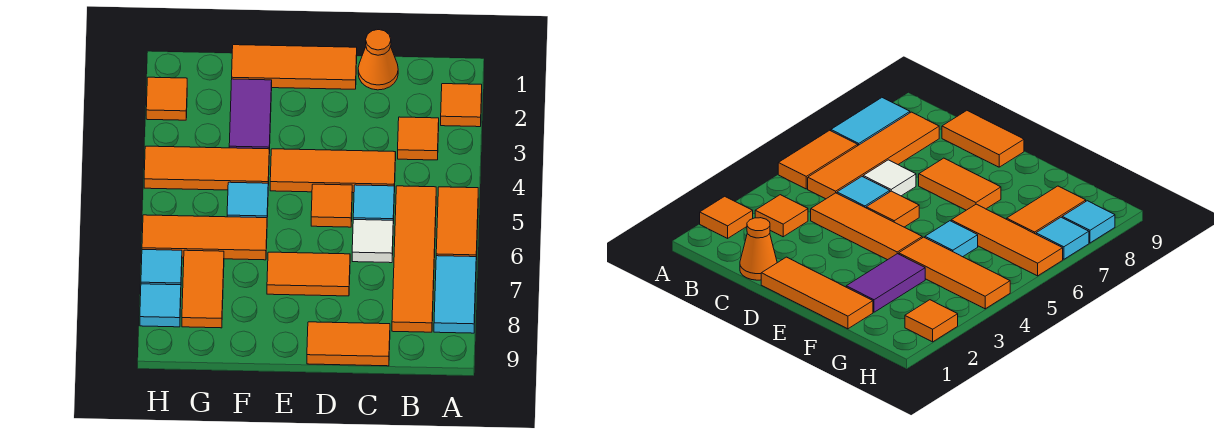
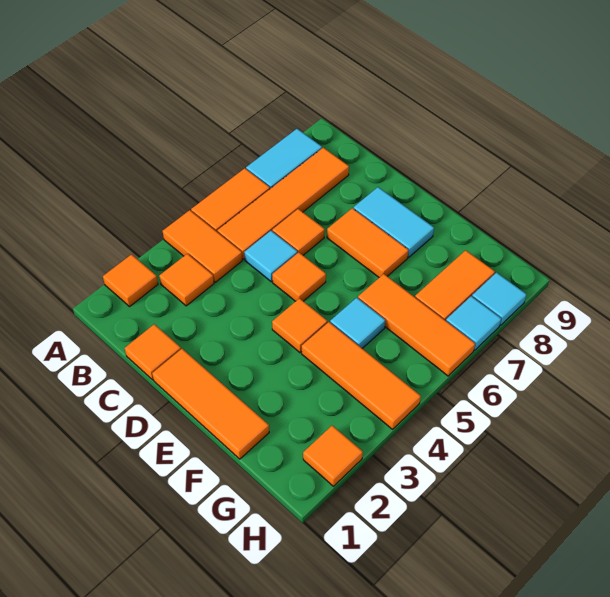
orange cone C1 level 1 -> orange tile C1 level 1
orange tile C4:E4 level 1 -> orange tile E4 level 1
white tile C6 level 1 -> orange tile C6 level 1
orange tile C9:D9 level 1 -> orange tile A4:B4 level 1
none -> cyan tile D8:E8 level 1
purple tile F2:F3 level 1 -> none

